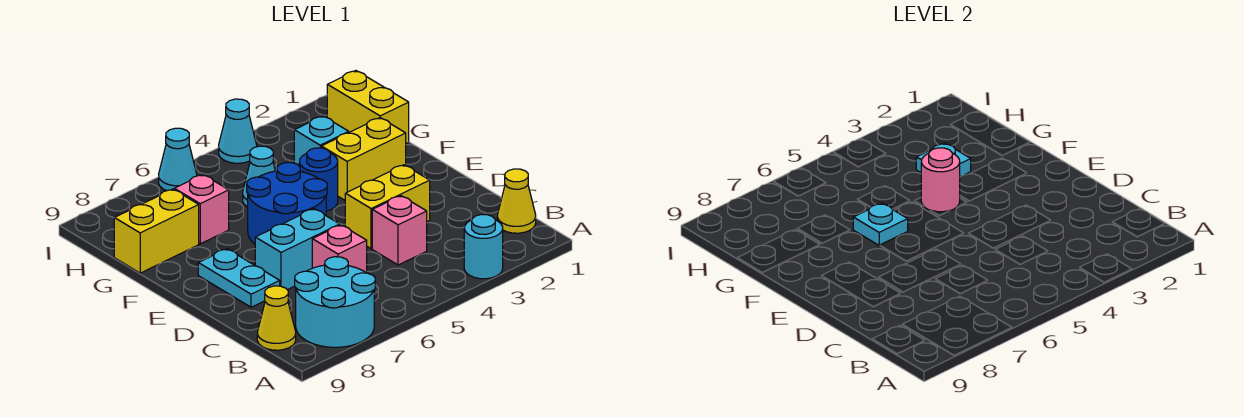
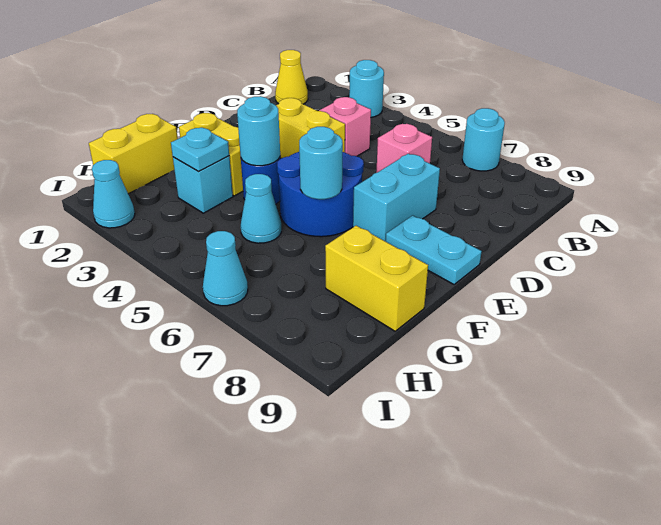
cyan round brick A7:B8 level 1 -> cyan round brick A7 level 1
yellow cone B9 level 1 -> none
cyan brick D6:D7 level 1 -> cyan brick D7:E7 level 1
cyan plate D8:E8 level 1 -> cyan plate E8:E9 level 1
pink round brick F4 level 2 -> cyan round brick F4 level 2
cyan plate F6 level 2 -> cyan round brick F6 level 2
pink brick G7 level 1 -> none
cyan cone I4 level 1 -> cyan cone I2 level 1

